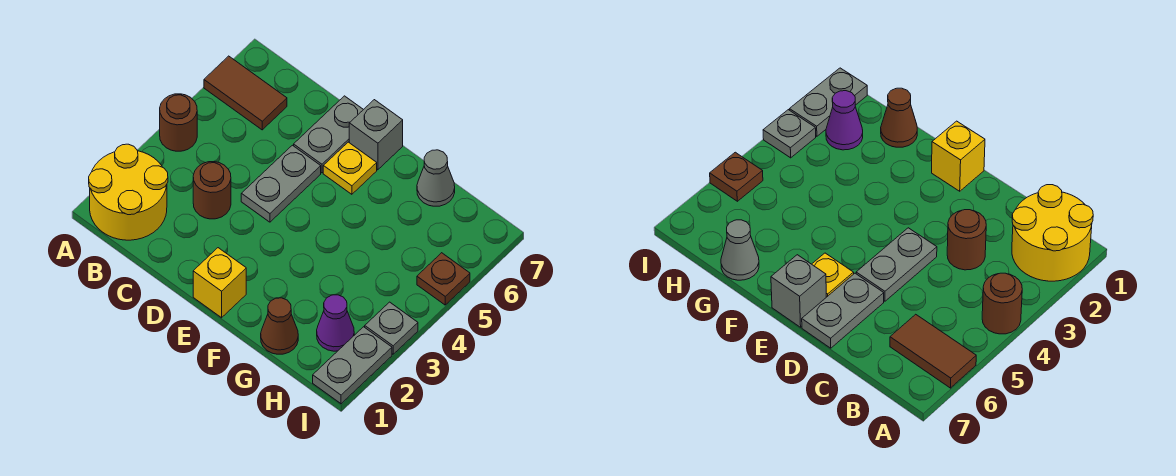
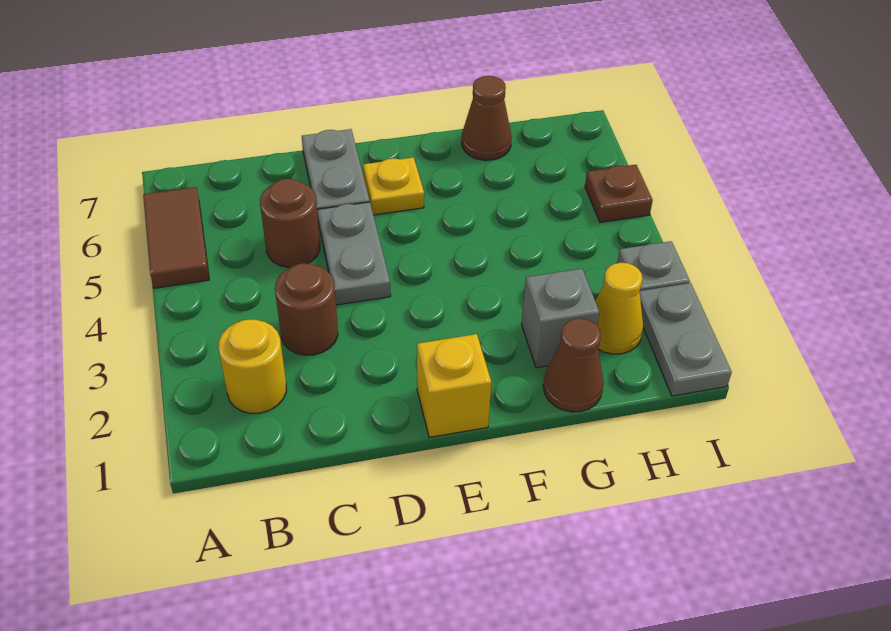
yellow round brick A1:B2 level 1 -> yellow round brick B2 level 1
brown round brick A4 level 1 -> brown round brick C5 level 1
brown tile A6:B6 level 1 -> brown tile A5:A6 level 1
grey brick E7 level 1 -> grey brick G2 level 1
grey cone G7 level 1 -> brown cone G7 level 1
purple cone H2 level 1 -> yellow cone H2 level 1

